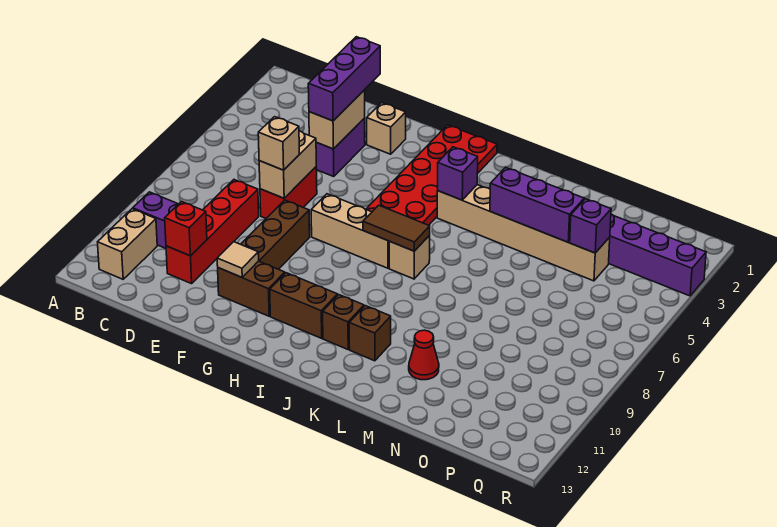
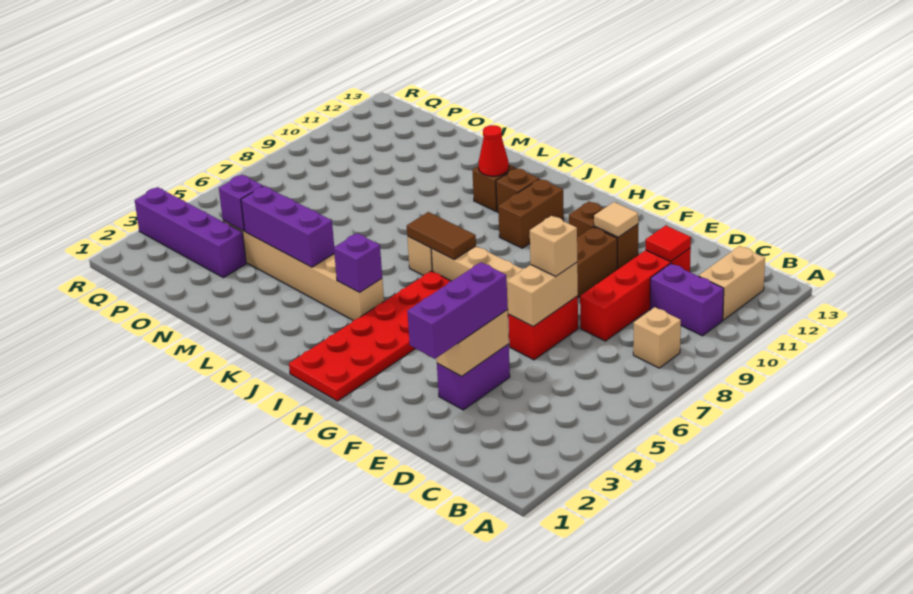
red brick D11 level 2 -> red tile D11 level 2
tan brick F2 level 1 -> tan brick B8 level 1
brown brick H11:I11 level 1 -> brown brick I10:I11 level 1
red cone M11 level 1 -> red cone K11 level 2

